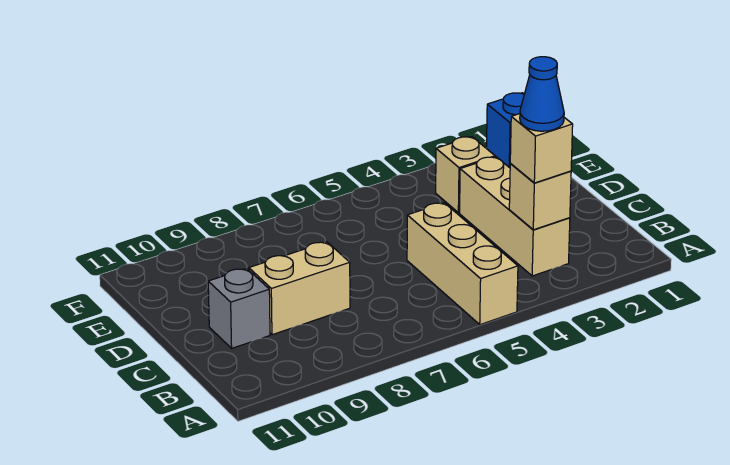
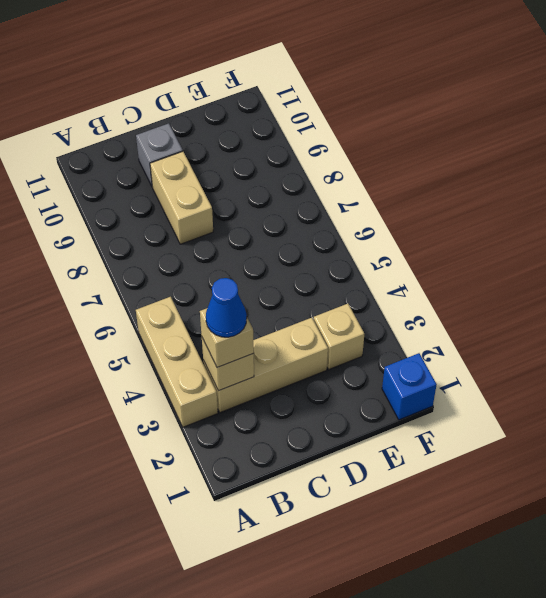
tan brick A5:C5 level 1 -> tan brick A3:A5 level 1

